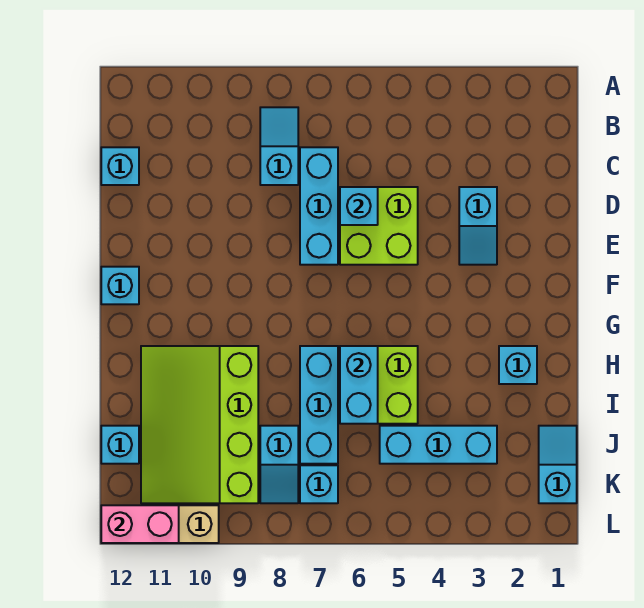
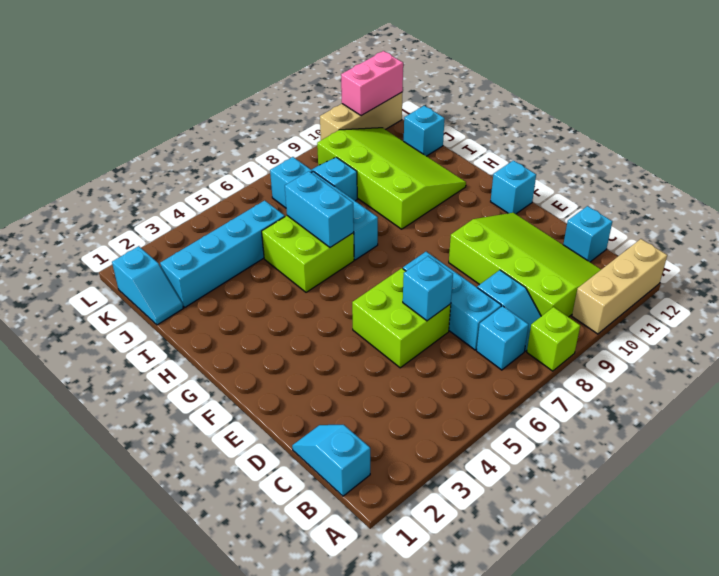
none -> lime brick A8 level 1
none -> tan brick A10:A12 level 1
none -> lime slope B9:E11 level 1 top 9
cyan slope D3:E3 level 1 top D -> cyan slope B1:C1 level 1 top B
cyan brick H2 level 1 -> cyan brick B7 level 1
cyan brick J3:J5 level 1 -> cyan brick J2:J5 level 1

